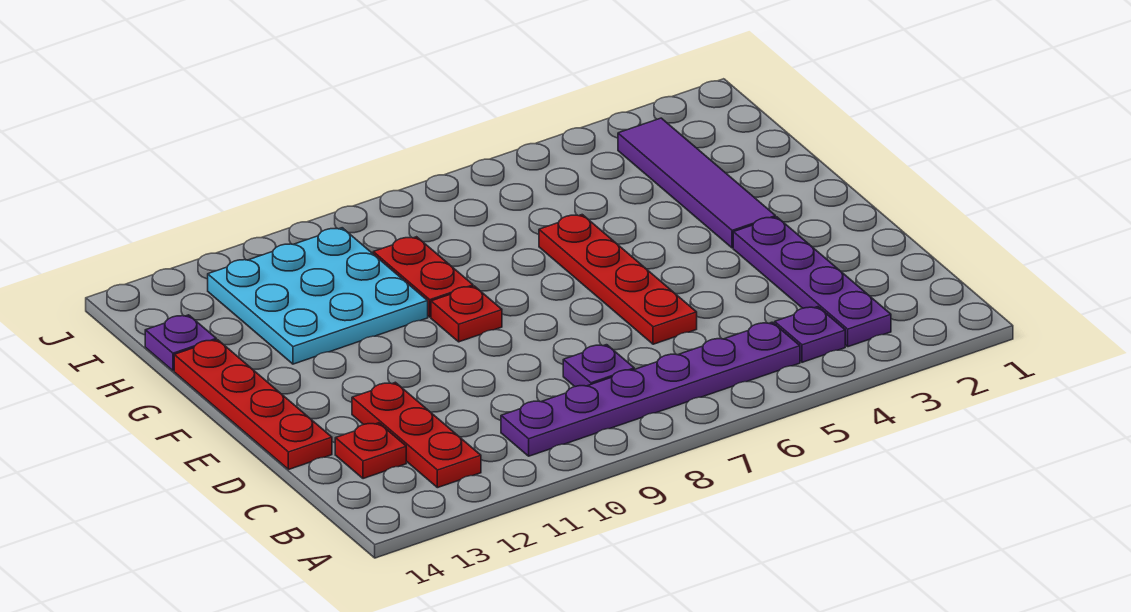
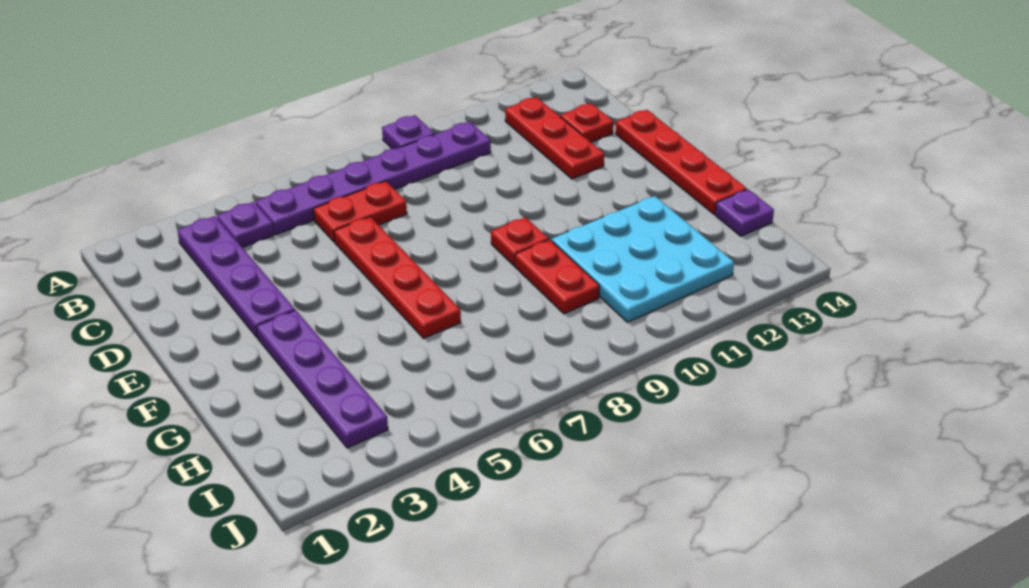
none -> red plate C6:C7 level 1
purple plate C8 level 1 -> purple plate A9 level 1
purple tile F3:I3 level 1 -> purple plate F3:I3 level 1

